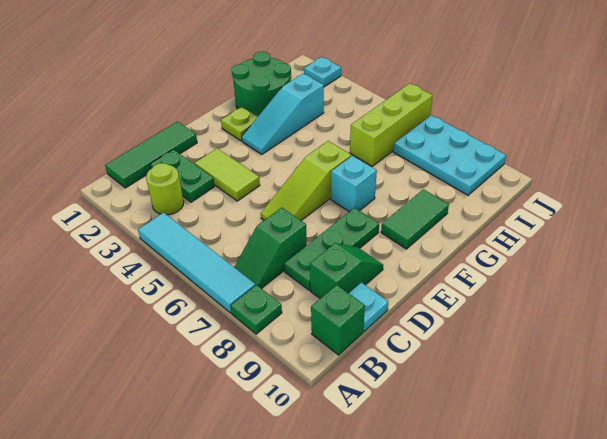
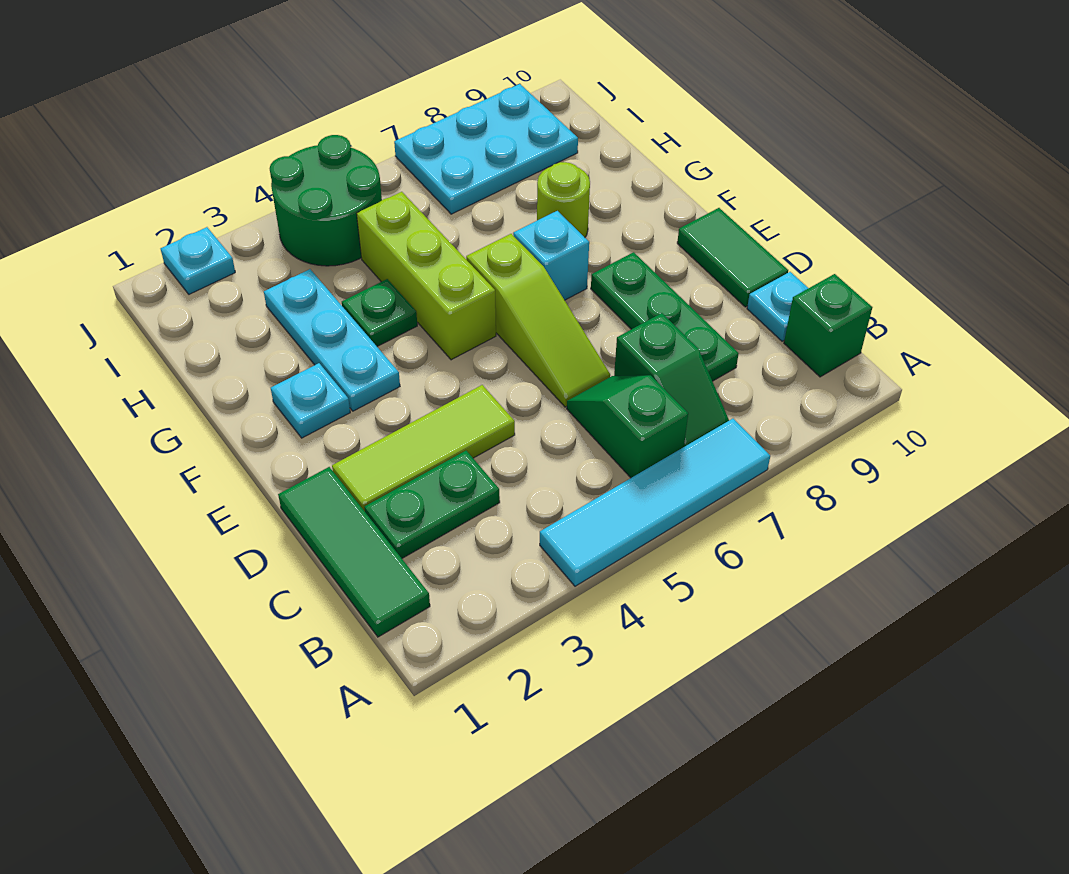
green plate A8 level 1 -> green plate G4 level 1
lime round brick B3 level 1 -> lime round brick G8 level 1
green slope C9:D9 level 1 top C -> green slope B6:C6 level 1 top B
lime tile D3:D4 level 1 -> lime tile D2:D4 level 1
lime plate F2 level 1 -> cyan plate F2 level 1
cyan slope F3:H3 level 1 top H -> cyan plate F3:H3 level 1
green tile F9:G9 level 1 -> green tile D10:E10 level 1
green round brick G1:H2 level 1 -> green round brick I4:J5 level 1
lime brick H6:J6 level 1 -> lime brick F5:H5 level 1

